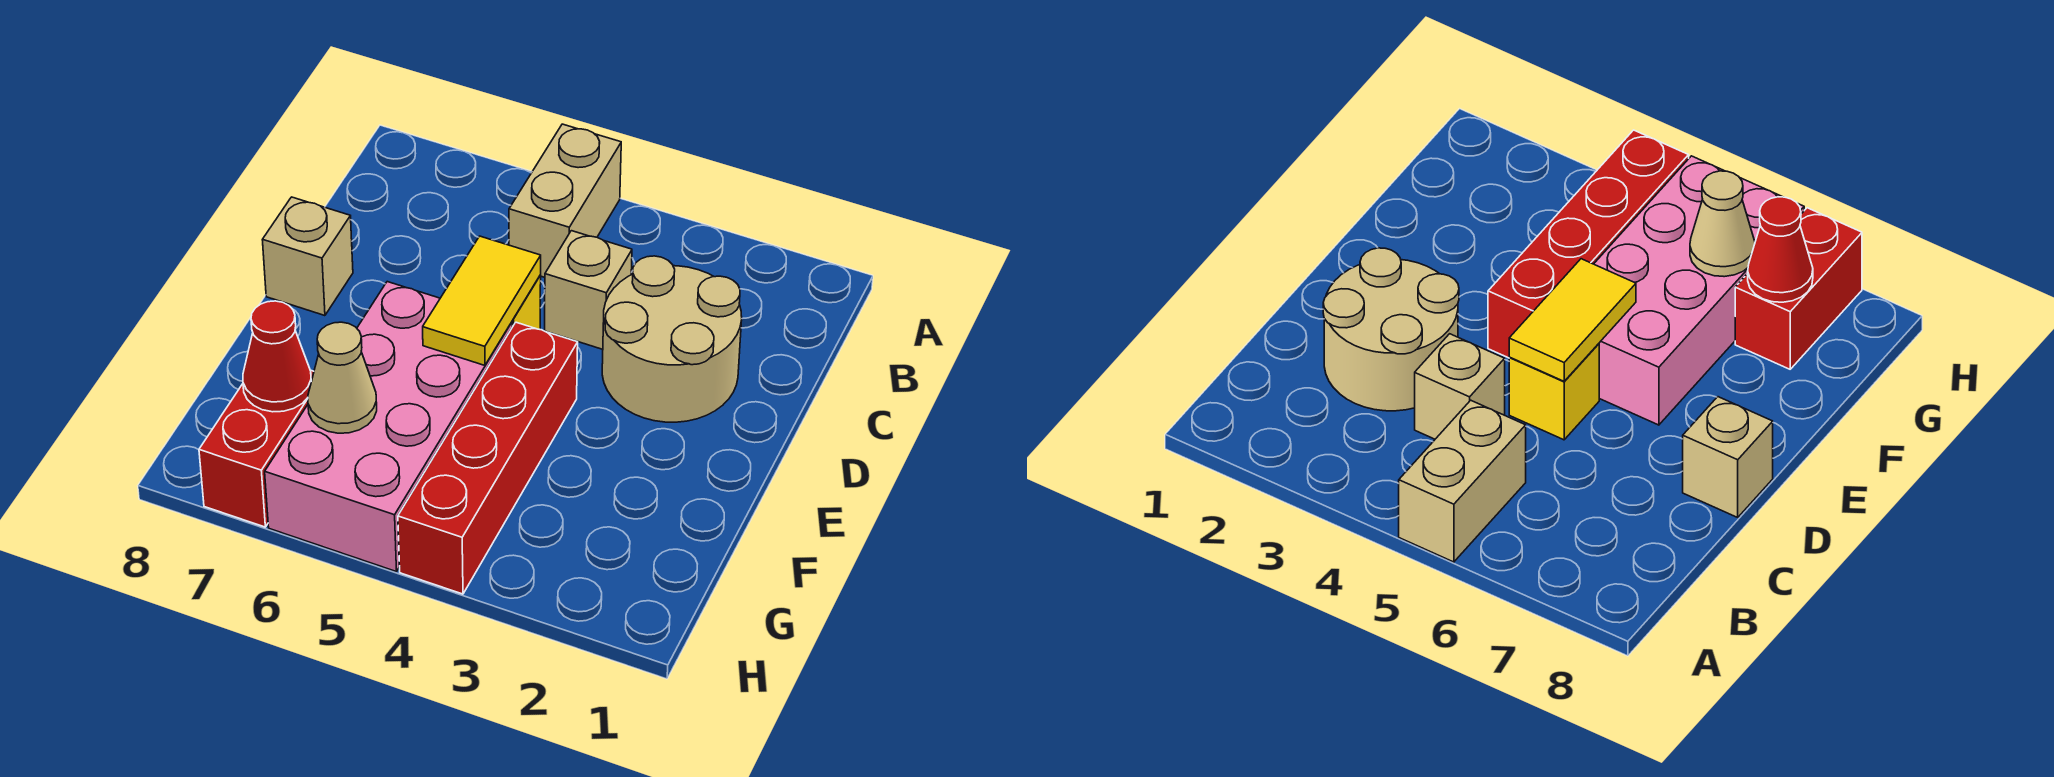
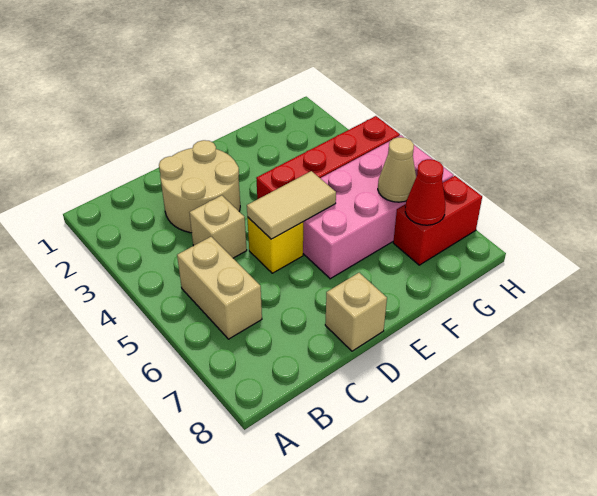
tan brick A5:B5 level 1 -> tan brick B5:B6 level 1
yellow tile D5:E5 level 2 -> tan tile D5:E5 level 2

